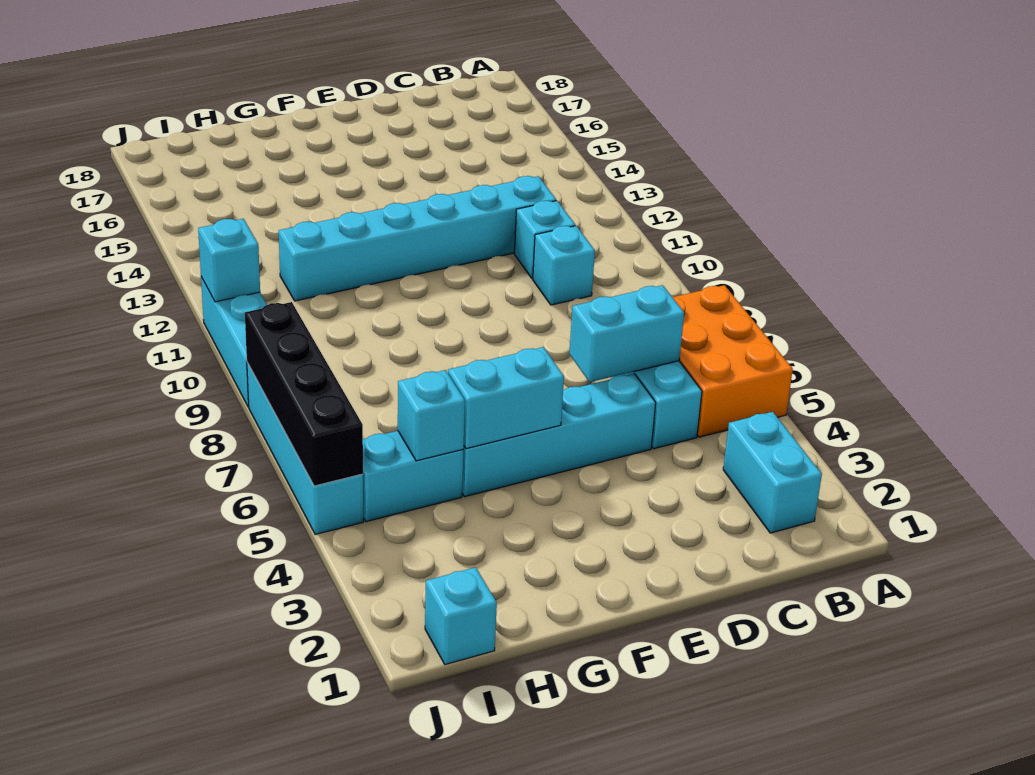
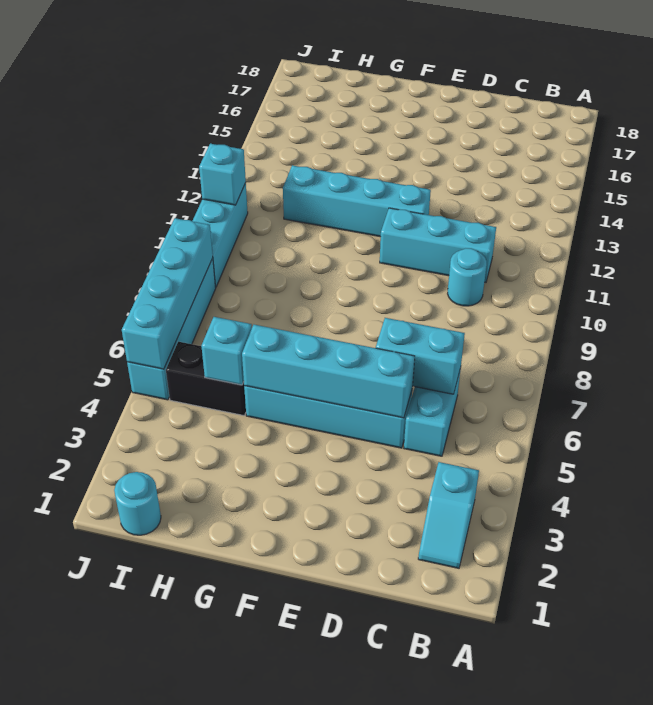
orange brick A5:B7 level 1 -> none
cyan brick B2:B3 level 1 -> cyan slope B2:B3 level 1 top 3
cyan brick C10 level 1 -> cyan round brick C10 level 1
cyan brick C11 level 1 -> cyan brick C11:E11 level 1
cyan brick C12:H12 level 1 -> cyan brick E12:H12 level 1
cyan brick F5:G5 level 2 -> cyan brick D5:G5 level 2
cyan brick H5:I5 level 1 -> black brick H5:I5 level 1
cyan brick I1 level 1 -> cyan round brick I1 level 1
black brick J5:J8 level 2 -> cyan brick J5:J8 level 2

